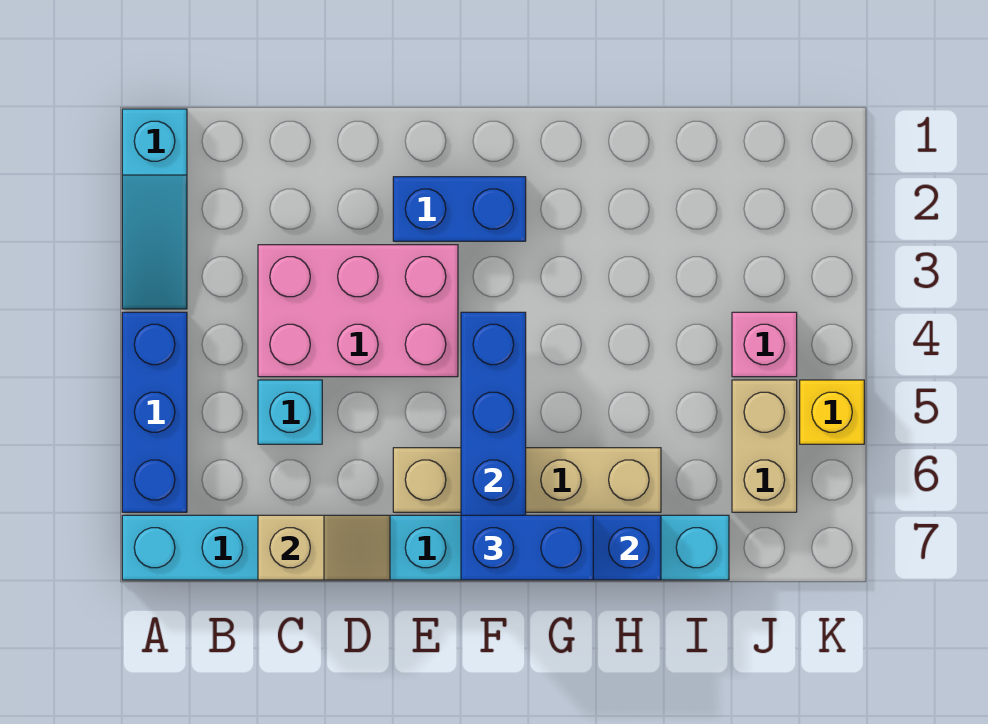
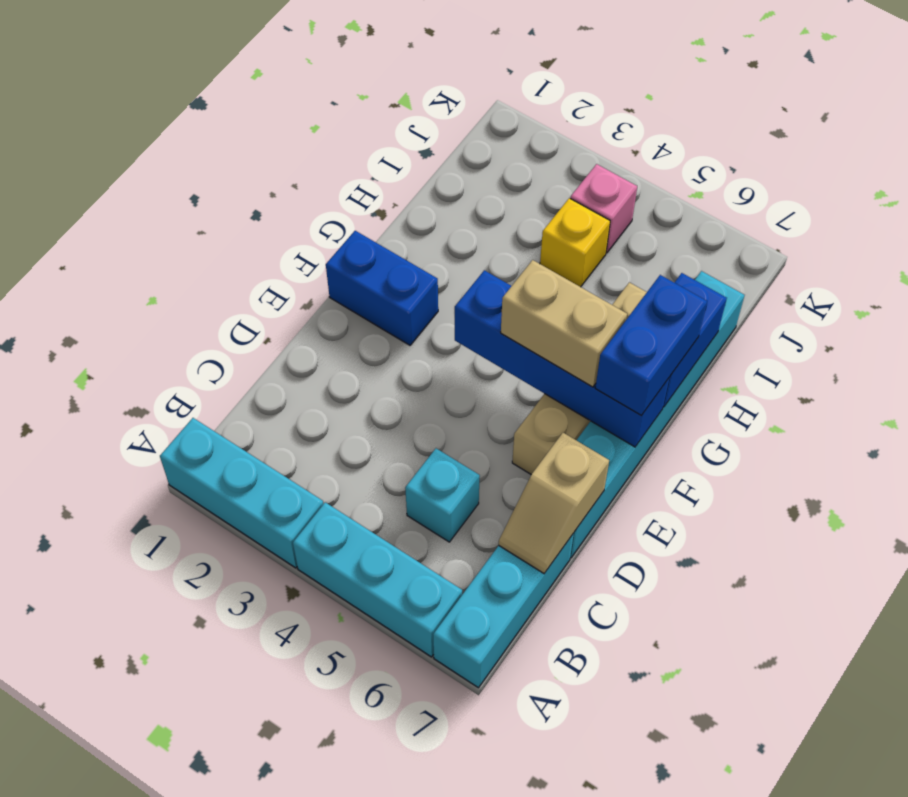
cyan slope A1:A3 level 1 top 1 -> cyan brick A1:A3 level 1
blue brick A4:A6 level 1 -> cyan brick A4:A6 level 1
pink brick C3:E4 level 1 -> none
tan slope C7:D7 level 2 top C -> tan slope C7:D7 level 2 top D
blue brick E2:F2 level 1 -> blue brick F1:F2 level 1
tan brick J5:J6 level 1 -> tan brick F5:F6 level 3
yellow brick K5 level 1 -> yellow brick I4 level 1

